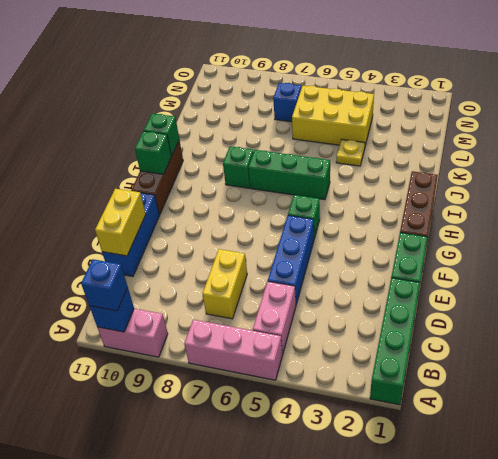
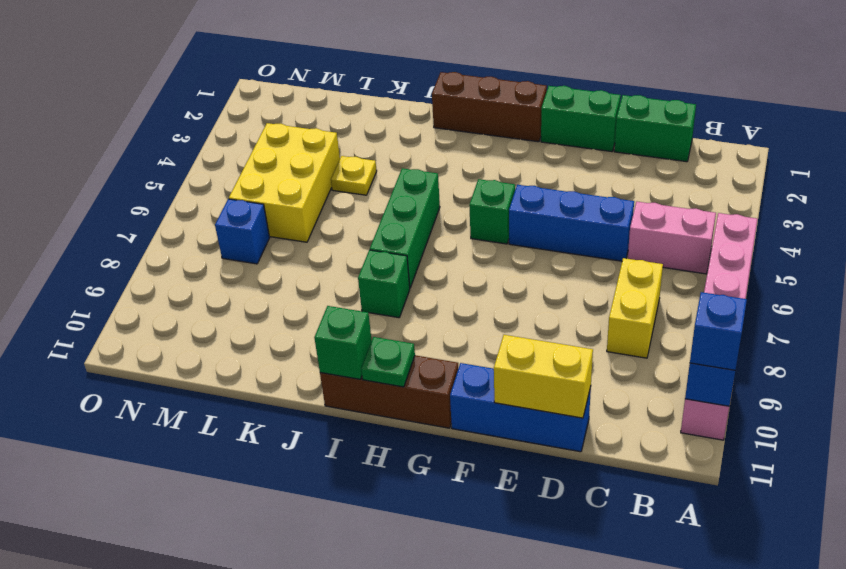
green brick A1:D1 level 1 -> green brick C1:D1 level 1
yellow brick C7:D7 level 1 -> yellow brick C7:C8 level 1
green brick H11 level 2 -> green plate H11 level 2

